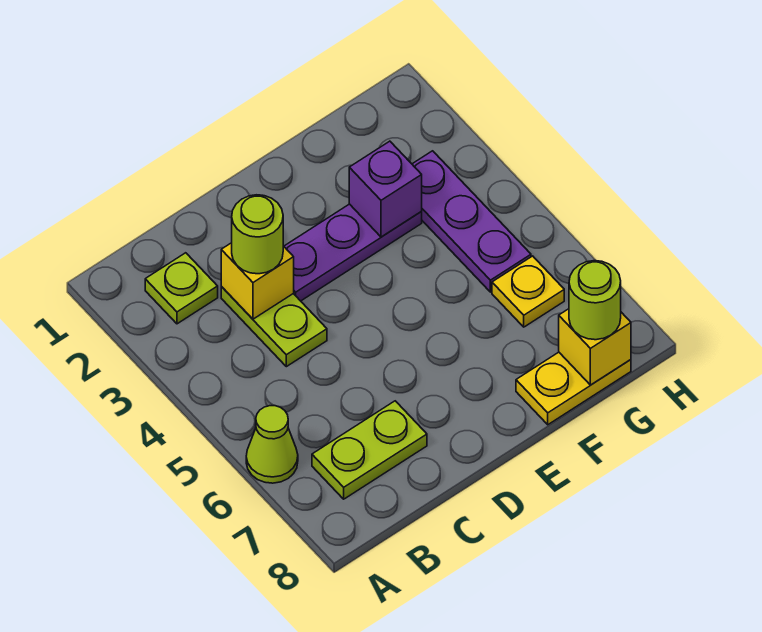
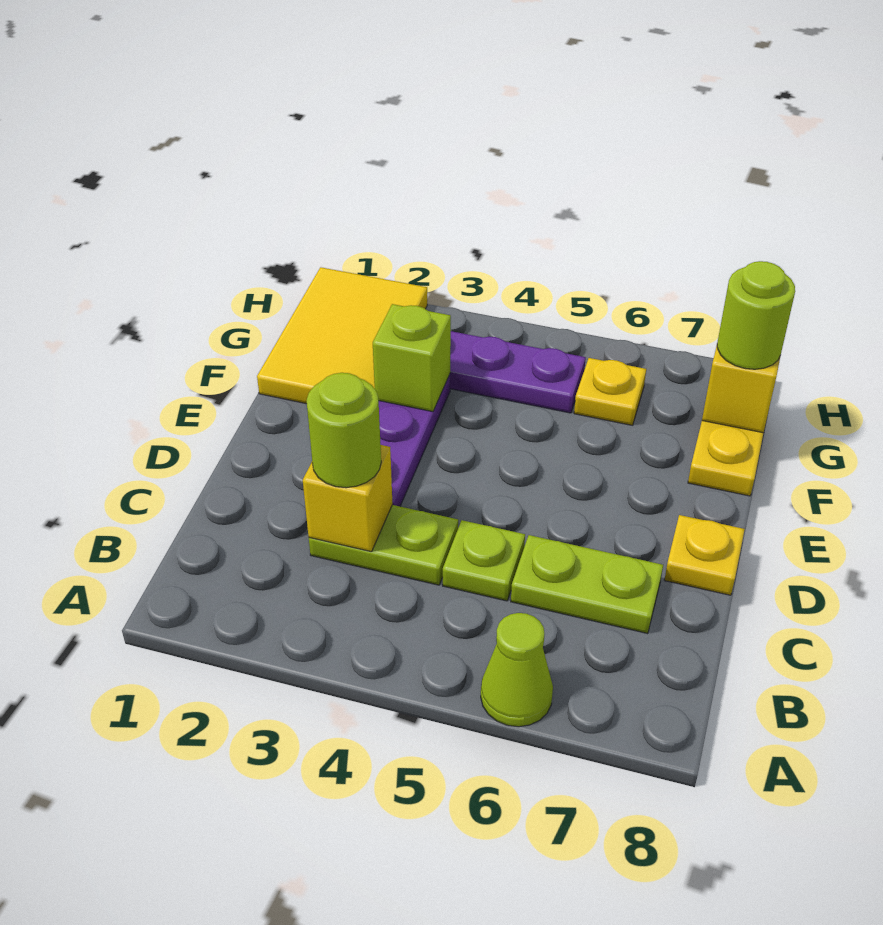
lime plate B2 level 1 -> lime plate C5 level 1
lime plate B7:C7 level 1 -> lime plate C6:C7 level 1
none -> yellow plate D8 level 1
none -> yellow tile F1:H2 level 1
purple brick F3 level 2 -> lime brick F3 level 2

